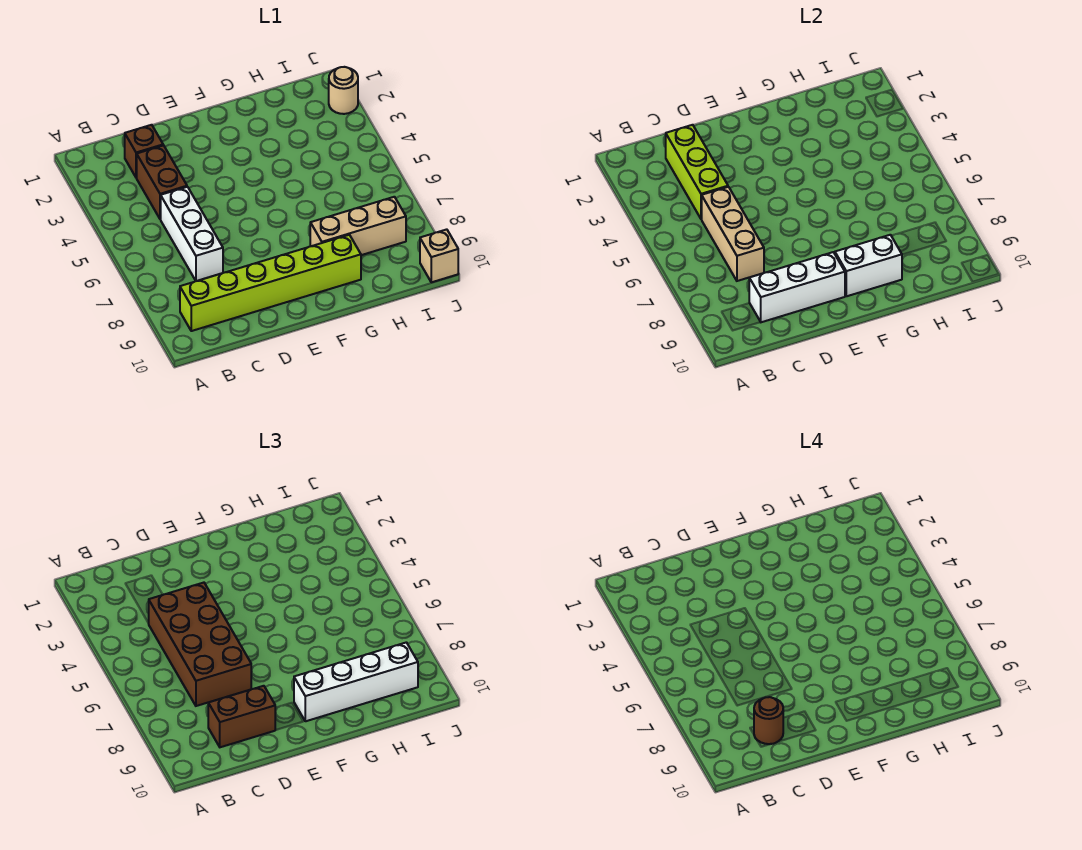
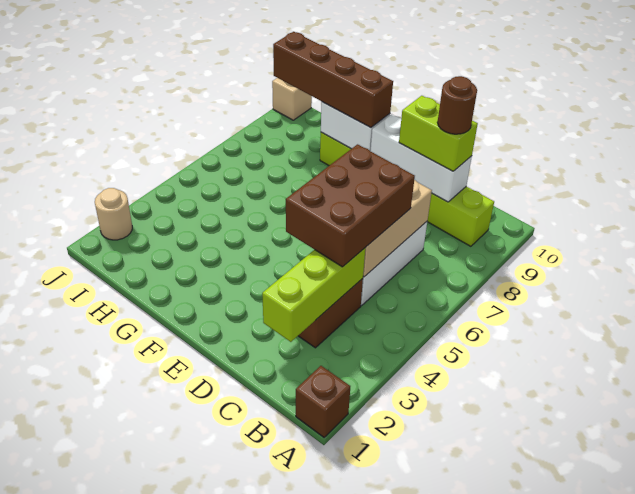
brown brick C2 level 1 -> brown brick A1 level 1
brown brick C4:D7 level 3 -> brown brick C4:D6 level 3
brown brick C9:D9 level 3 -> lime brick C9:D9 level 3
white brick F9:I9 level 3 -> brown brick F9:I9 level 3
tan brick G8:I8 level 1 -> none

